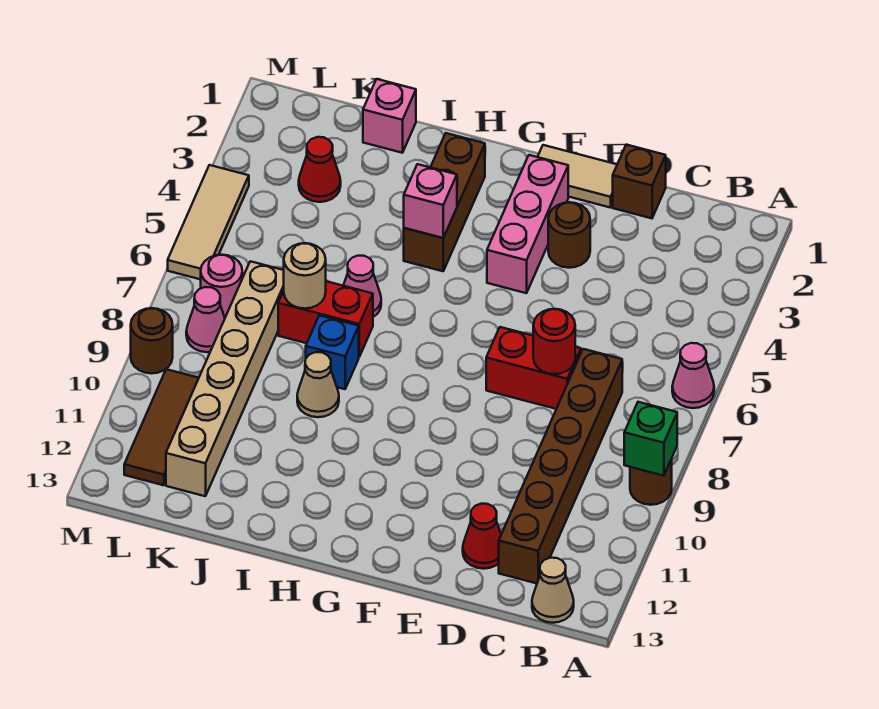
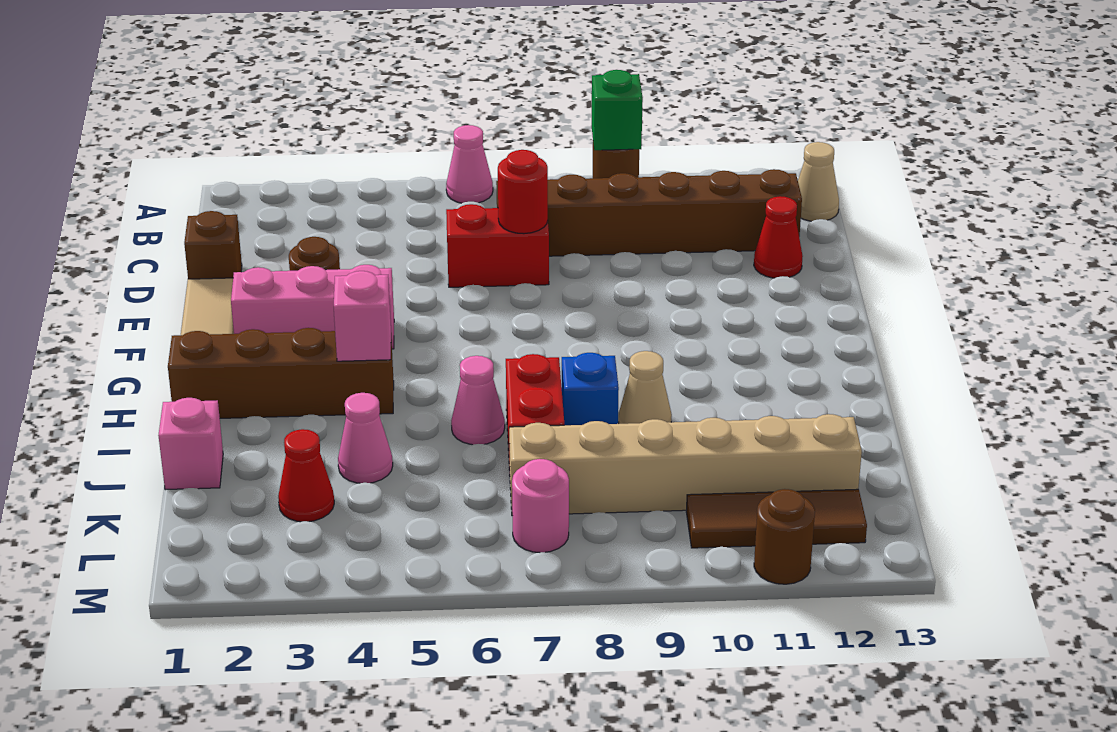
red brick D7:E7 level 1 -> red brick D6:D7 level 1
brown brick H2:H4 level 1 -> brown brick H1:H4 level 1
tan round brick J7 level 2 -> none
pink cone L8 level 1 -> pink cone J4 level 1
tan tile M4:M6 level 1 -> none
brown round brick M9 level 1 -> brown round brick M11 level 1

